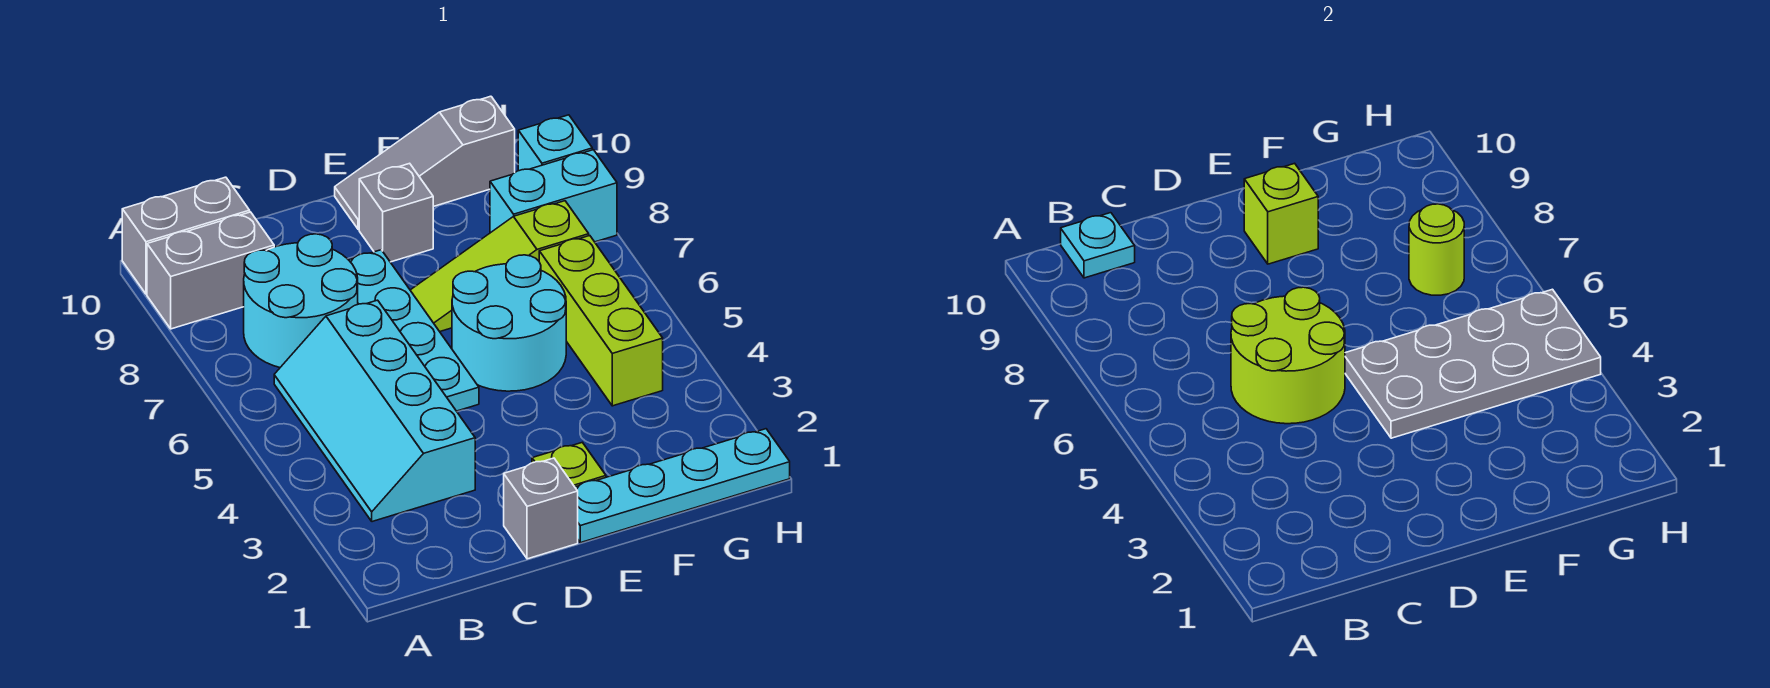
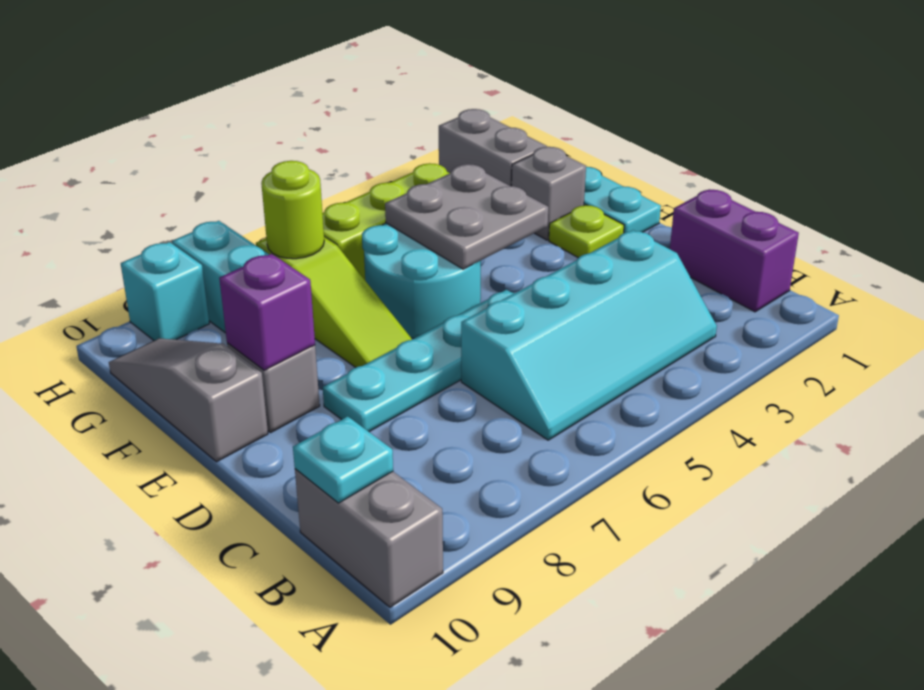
grey brick A9:B9 level 1 -> grey brick G2:H2 level 1
none -> purple brick B1:C1 level 1
cyan round brick B7:C8 level 1 -> none
lime round brick C5:D6 level 2 -> none
grey brick D1 level 1 -> grey brick F2 level 1
grey plate E4:H5 level 2 -> grey plate E4:F5 level 2
lime brick E9 level 2 -> purple brick E9 level 2
grey slope E10:G10 level 1 top G -> grey slope E10:G10 level 1 top E

